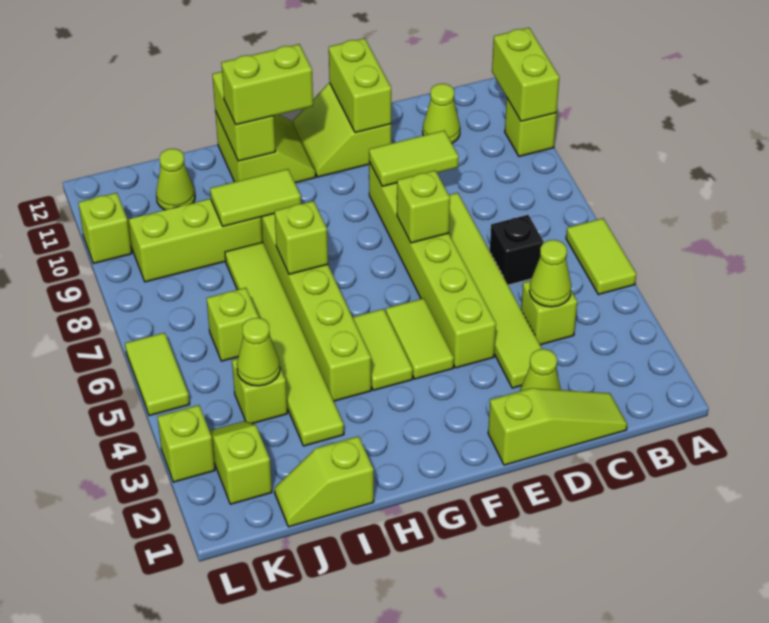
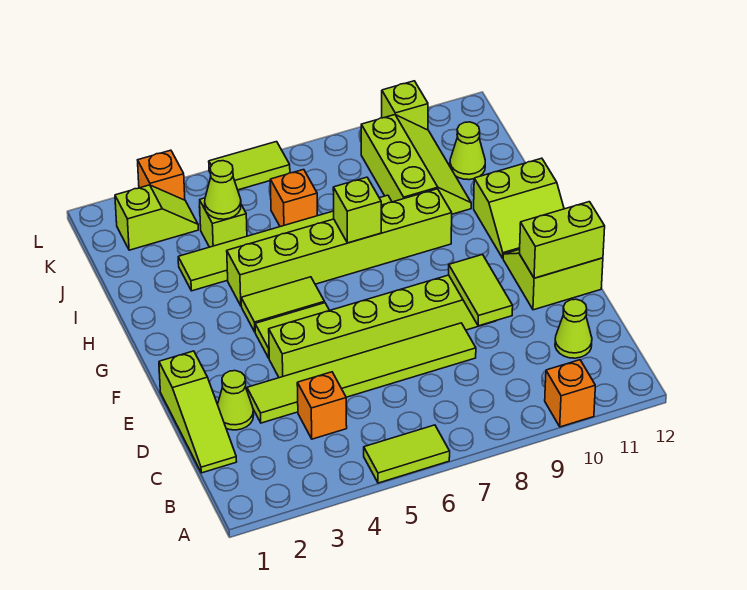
lime brick A10 level 1 -> orange brick A10 level 1
lime brick A10:A11 level 2 -> none
lime brick C4 level 1 -> orange brick C4 level 1
lime cone C4 level 2 -> none
black brick C6 level 1 -> none
lime brick E7 level 2 -> none
lime brick G11:H11 level 3 -> none
lime tile H9:I9 level 2 -> none
lime brick H11:H12 level 2 -> none
lime slope I1:J1 level 1 top I -> none
lime brick J6 level 1 -> orange brick J6 level 1
lime brick L3 level 1 -> orange brick L3 level 1

